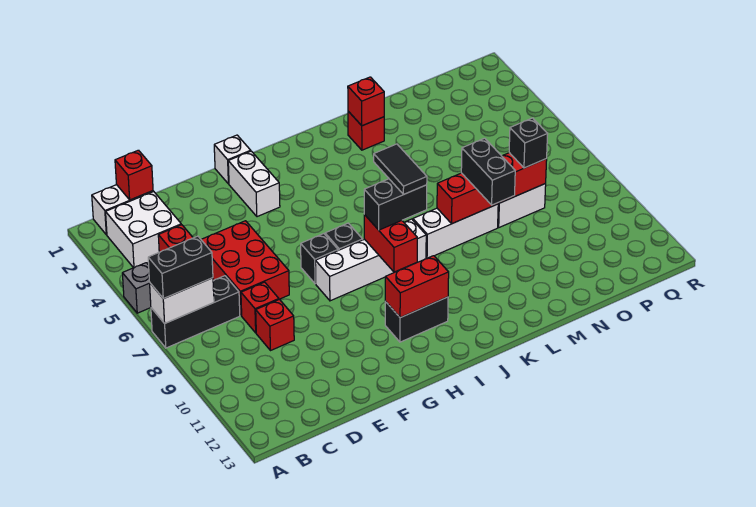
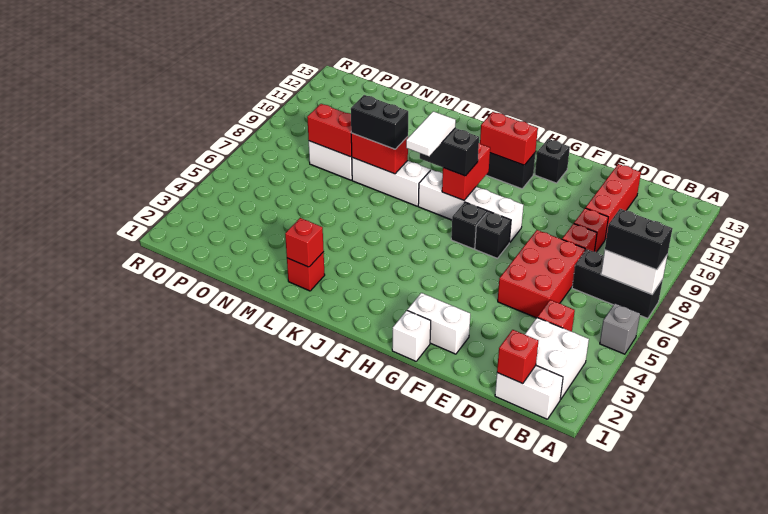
none -> red brick D10:D12 level 1
white brick G2:G3 level 1 -> white brick F2:G2 level 1
black tile J7:J8 level 4 -> white tile J7:J8 level 4
black brick M8:M9 level 3 -> black brick L8:M8 level 3
black brick O8 level 3 -> black brick G12 level 1

